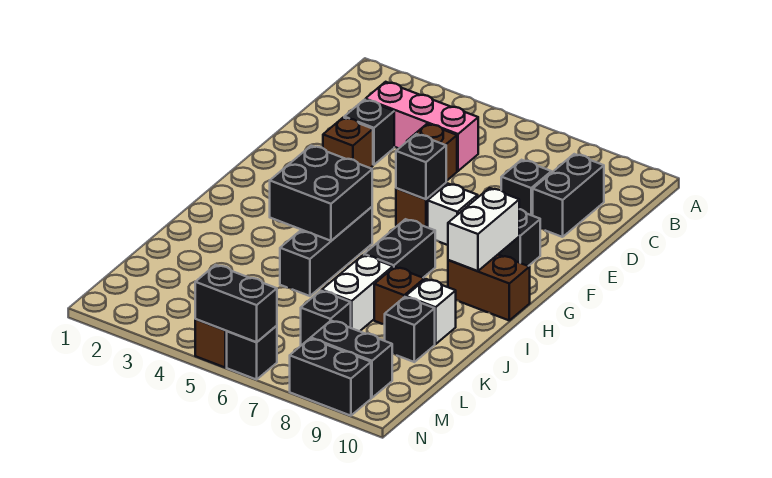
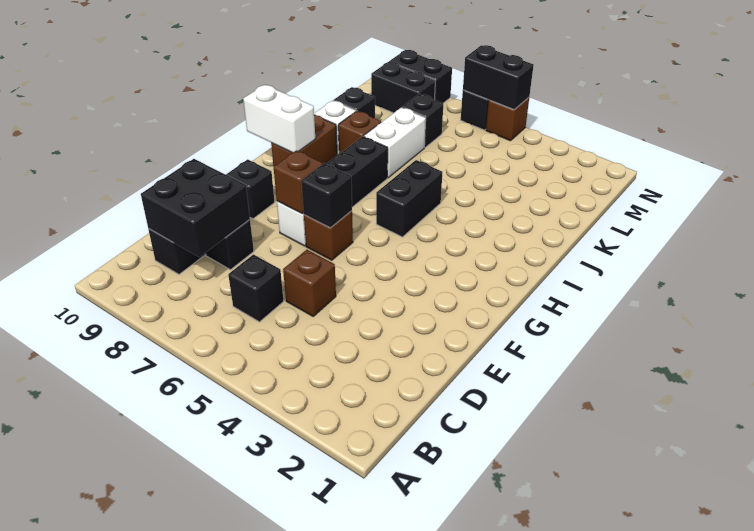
pink brick C3:C5 level 1 -> none
black brick D3 level 1 -> black brick C6 level 1
brown brick E3 level 1 -> brown brick F7 level 2
white brick G9:H9 level 2 -> white brick H9:H10 level 2
black brick H4:I5 level 2 -> black brick C8:D9 level 2
black brick H5:J5 level 1 -> black brick H5:I5 level 1
brown brick H9:H10 level 1 -> brown brick H9:I9 level 1

